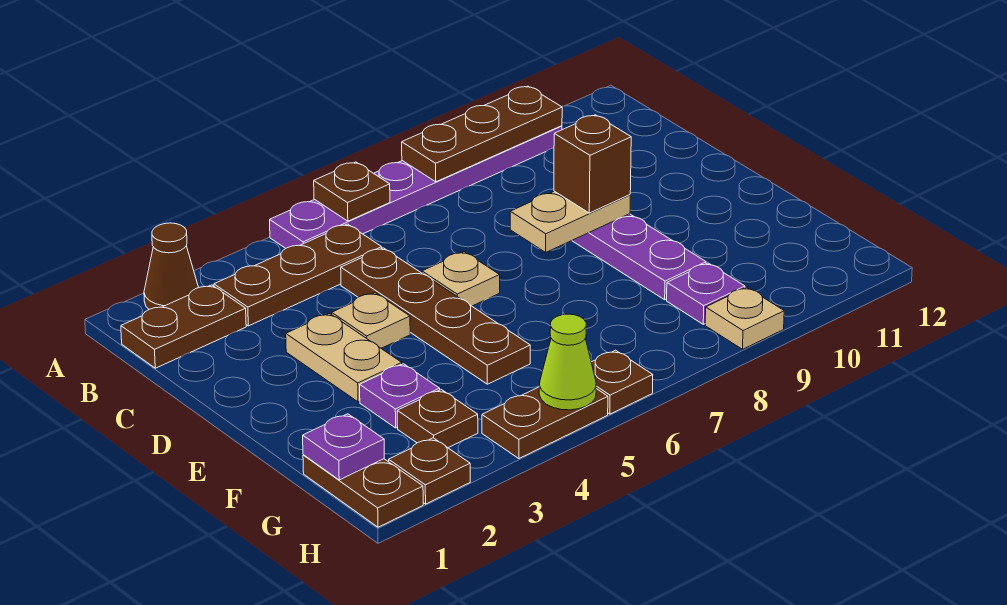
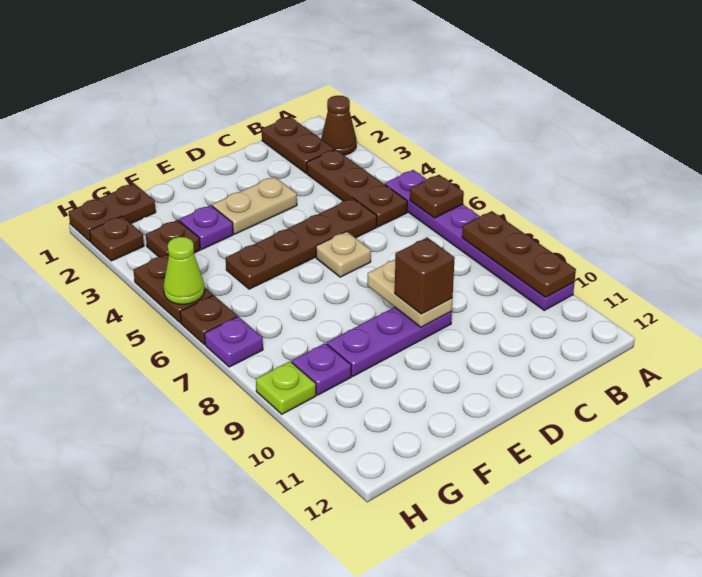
tan plate D4 level 1 -> none
purple plate G1 level 2 -> purple plate H7 level 1
tan plate H9 level 1 -> lime plate H9 level 1

